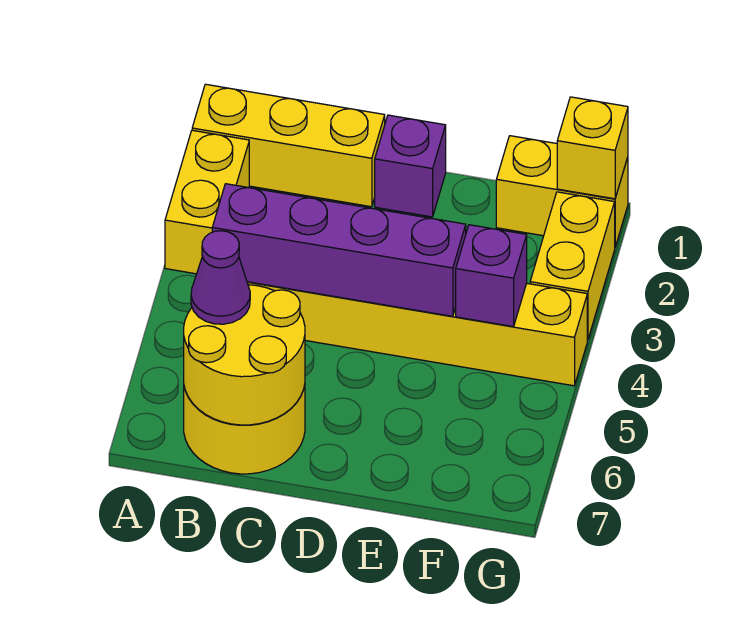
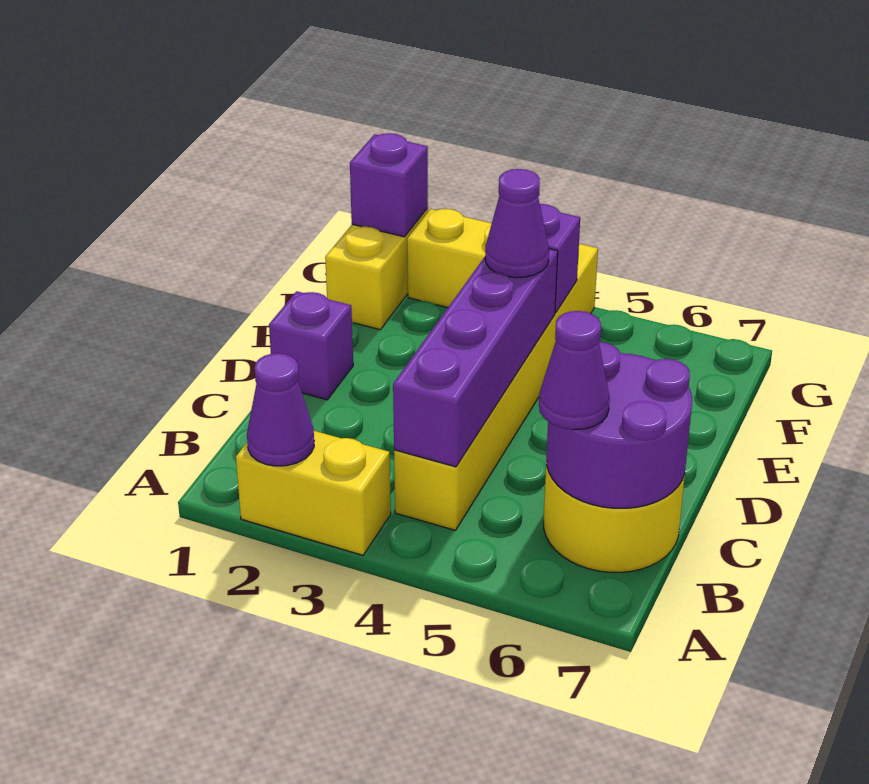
yellow brick A1:C1 level 1 -> none
none -> purple cone A2 level 2
yellow round brick B6:C7 level 2 -> purple round brick B6:C7 level 2
none -> purple cone E4 level 3
yellow brick G1 level 2 -> purple brick G1 level 2

